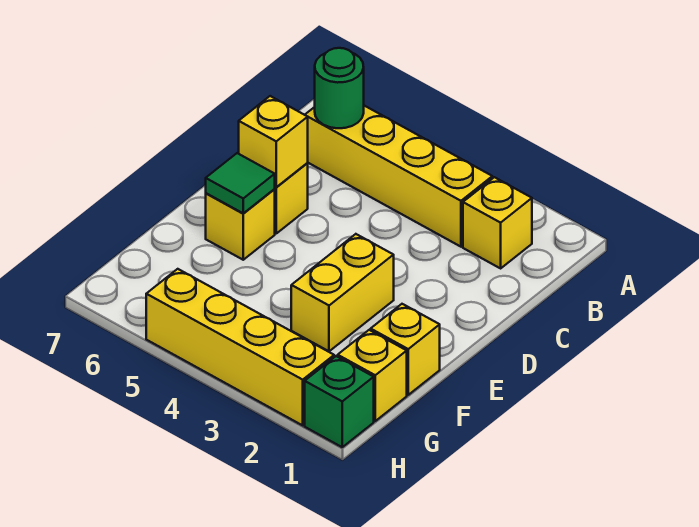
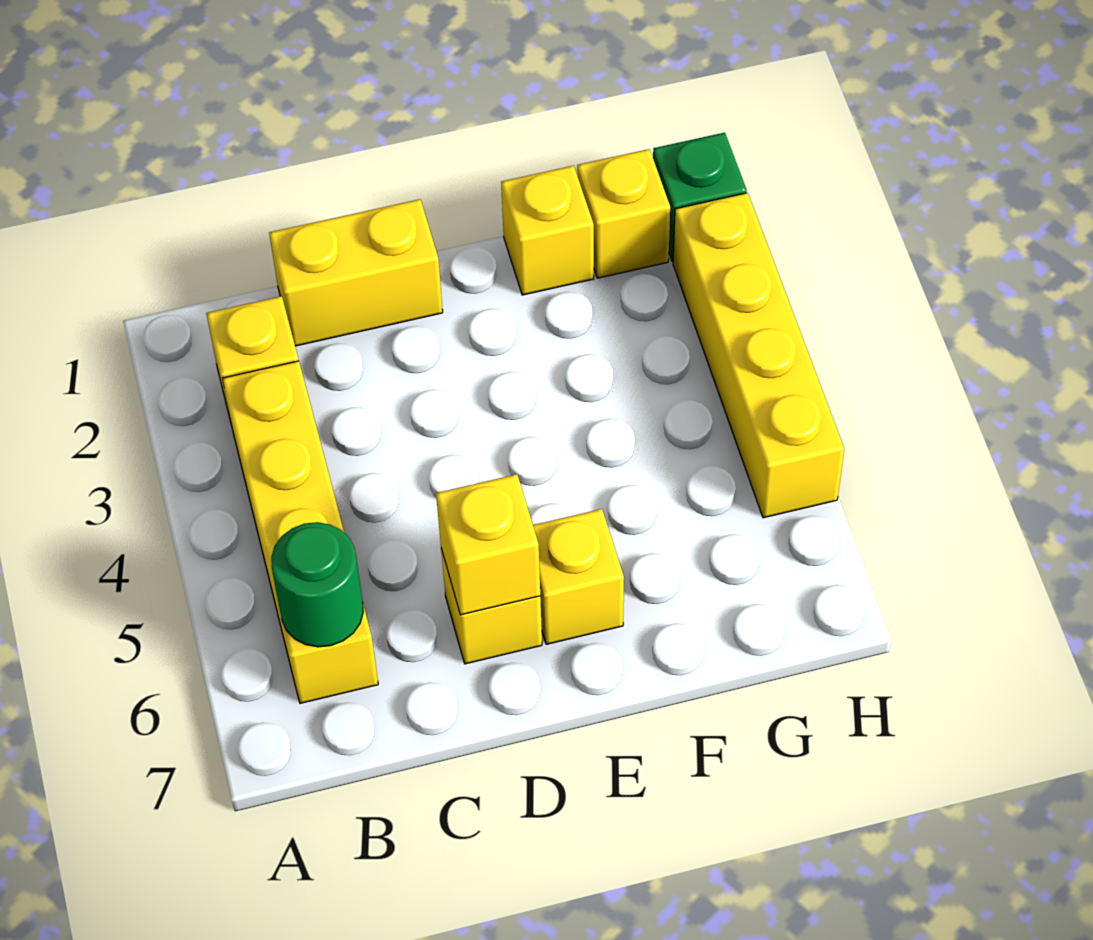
yellow brick E3:F3 level 1 -> yellow brick C1:D1 level 1
green tile E6 level 2 -> none

